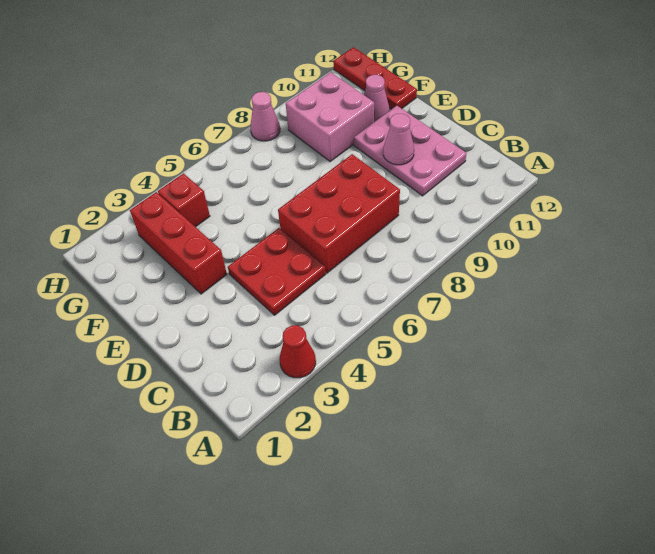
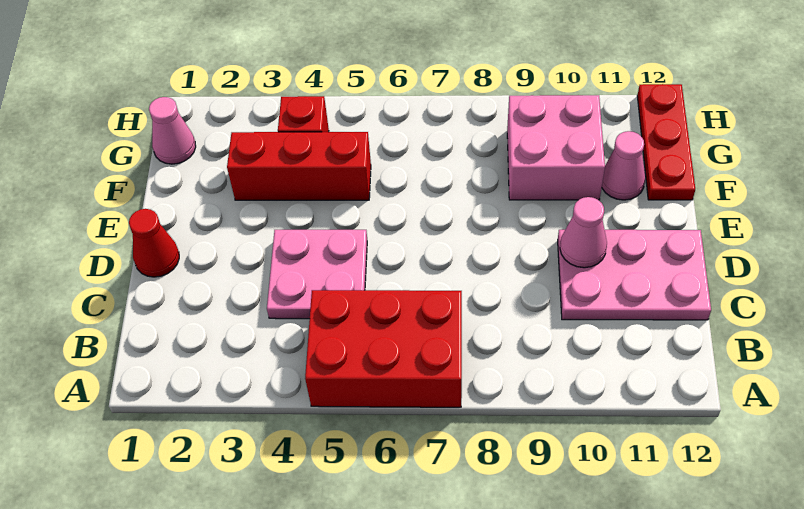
red cone A3 level 1 -> red cone D1 level 1
red plate C4:D5 level 1 -> pink plate C4:D5 level 1
red brick C6:D8 level 1 -> red brick A5:B7 level 1
pink plate C10:E11 level 1 -> pink plate C10:D12 level 1
red brick E3:G3 level 1 -> red brick F3:F5 level 1
pink cone H8 level 1 -> pink cone G1 level 1

